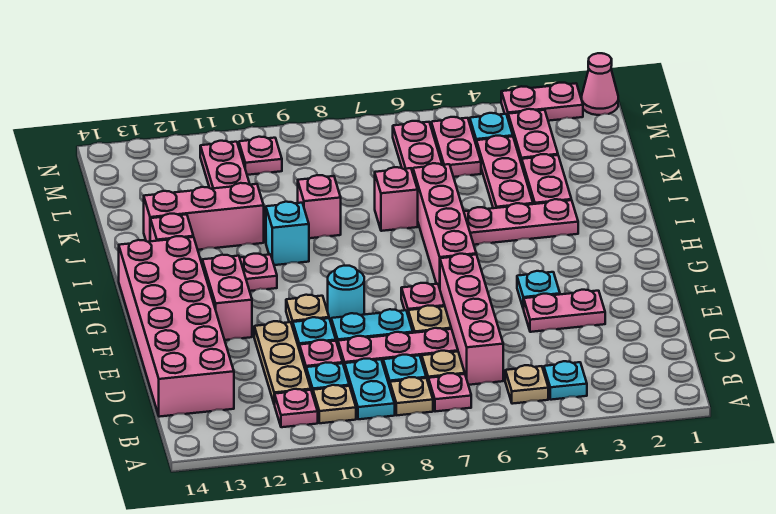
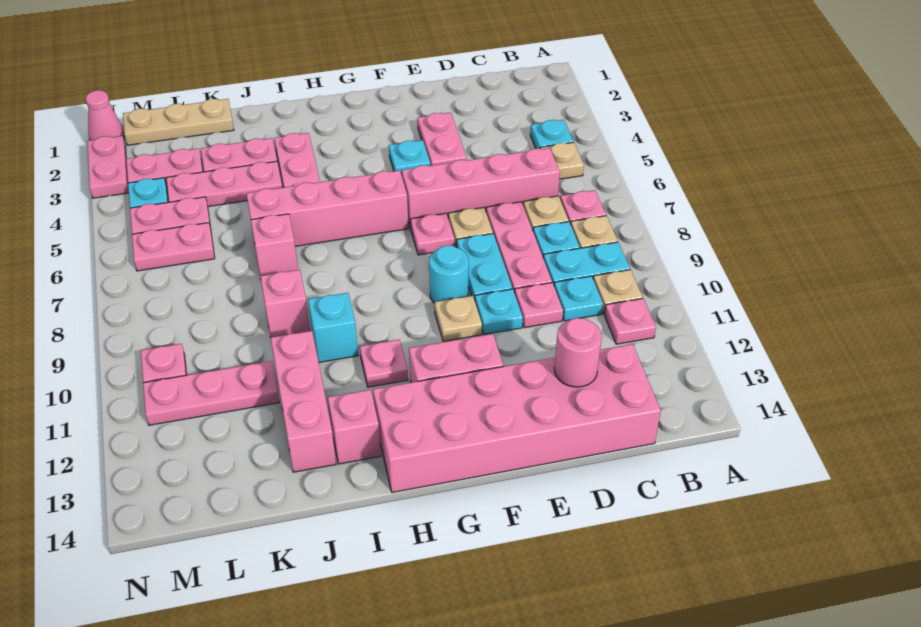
tan plate C11:E11 level 1 -> tan plate K1:M1 level 1
none -> pink round brick D13 level 2

